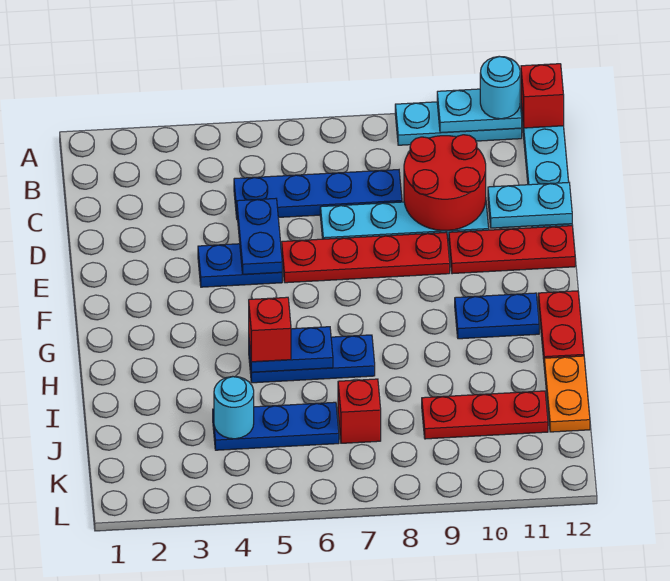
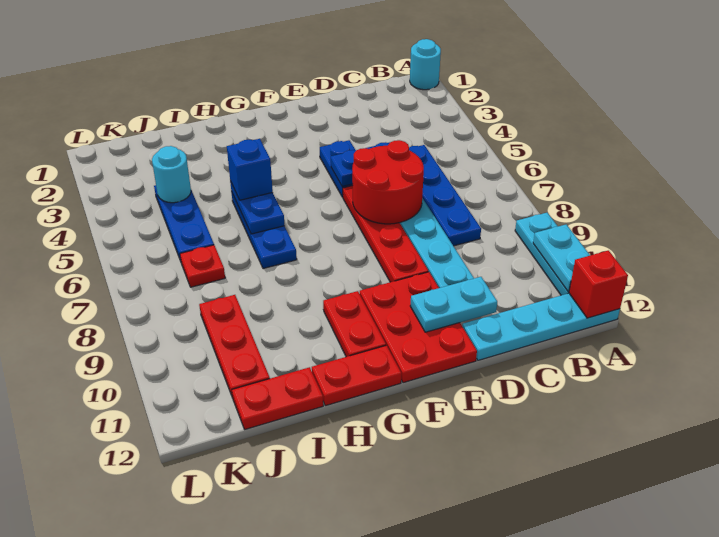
cyan round brick A11 level 3 -> cyan round brick A1 level 1
red round brick C9:D10 level 2 -> red round brick D6:E7 level 2
cyan plate D11:D12 level 2 -> cyan plate D11:E11 level 2
red plate E10:E12 level 1 -> red plate E10:F12 level 1
blue plate G10:G11 level 1 -> red plate G10:G11 level 1
red brick H5 level 3 -> blue brick H5 level 3
orange plate I12:J12 level 1 -> red plate I12:J12 level 1
red brick J7 level 1 -> red plate J7 level 1

